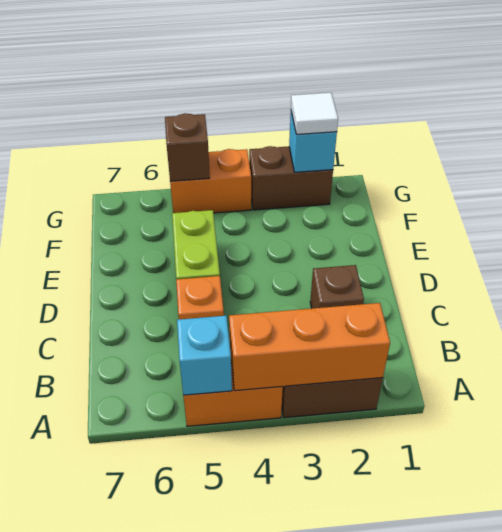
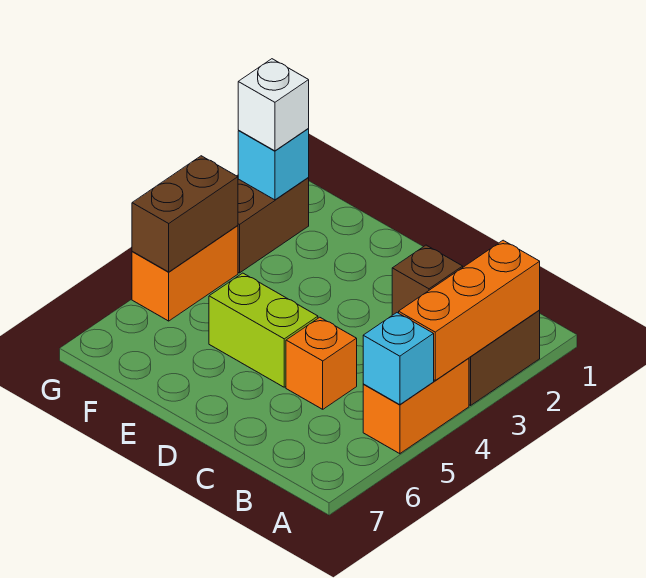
white tile G2 level 3 -> white brick G2 level 3
brown brick G5 level 2 -> brown brick G4:G5 level 2

